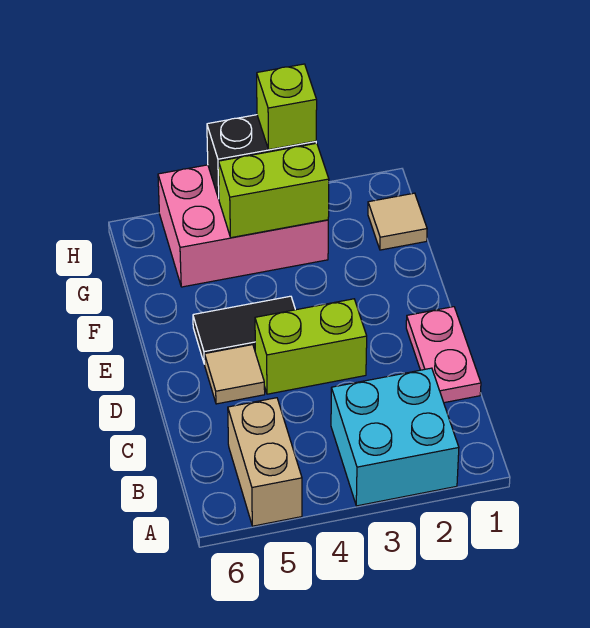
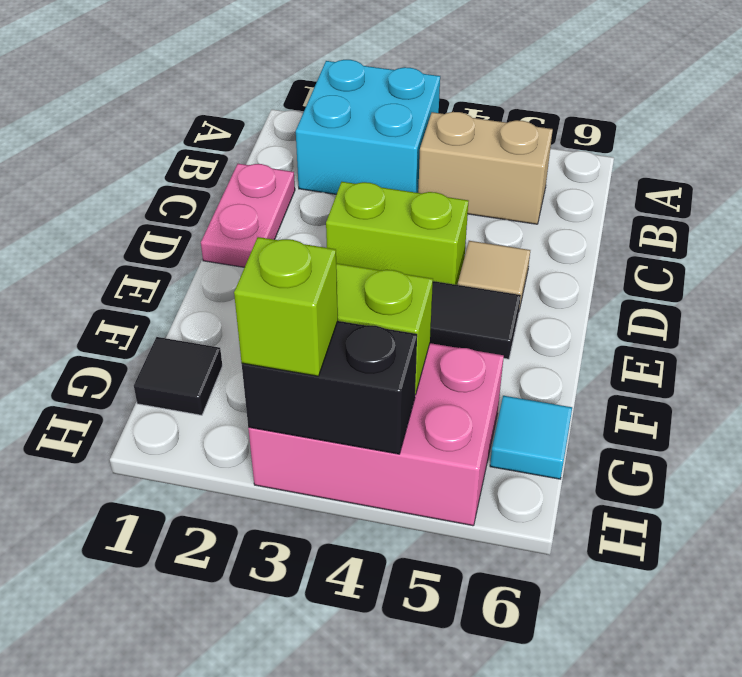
tan brick A5:B5 level 1 -> tan brick B4:B5 level 1
tan tile G1 level 1 -> black tile G1 level 1
none -> cyan tile G6 level 1

